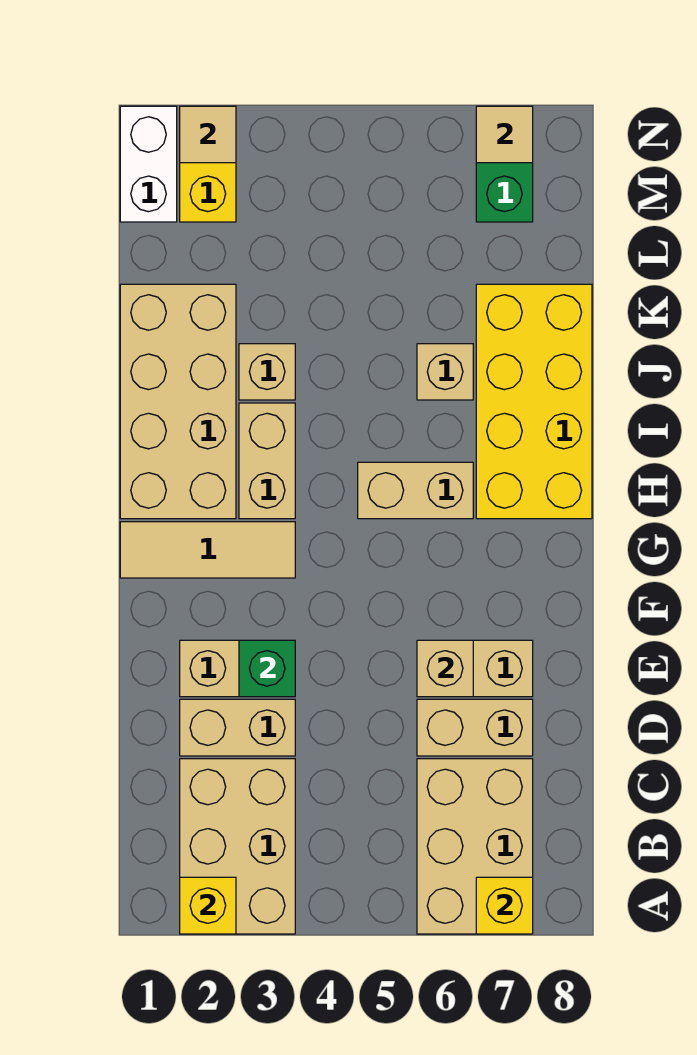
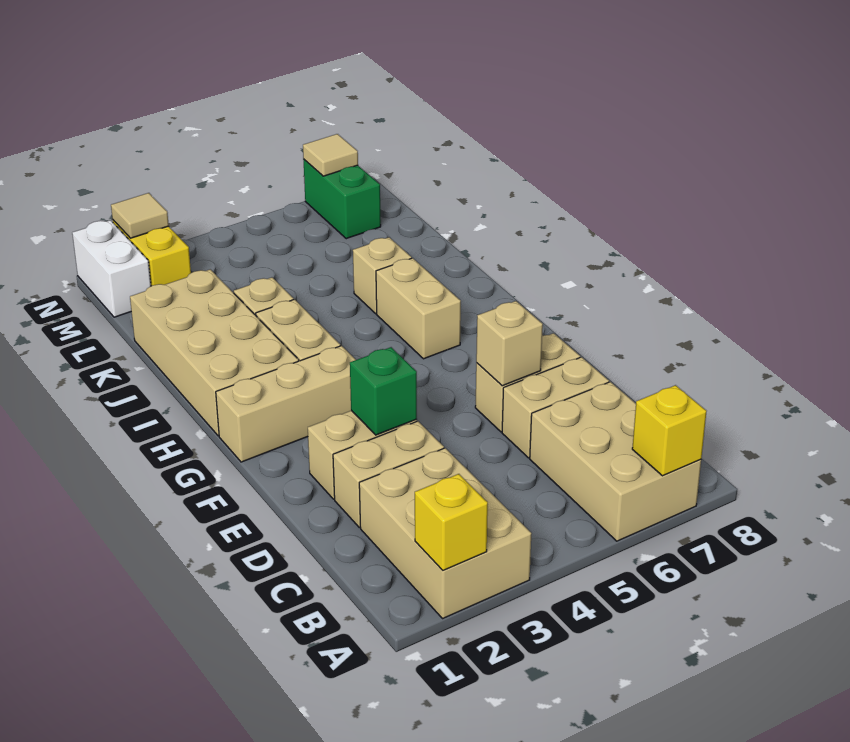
tan tile G1:G3 level 1 -> tan brick G1:G3 level 1
tan brick H5:H6 level 1 -> tan brick H6:I6 level 1
yellow brick H7:K8 level 1 -> none

